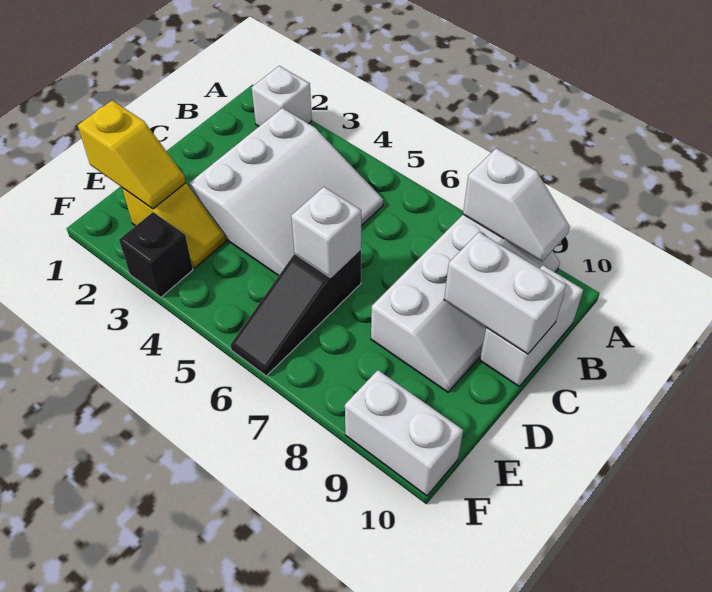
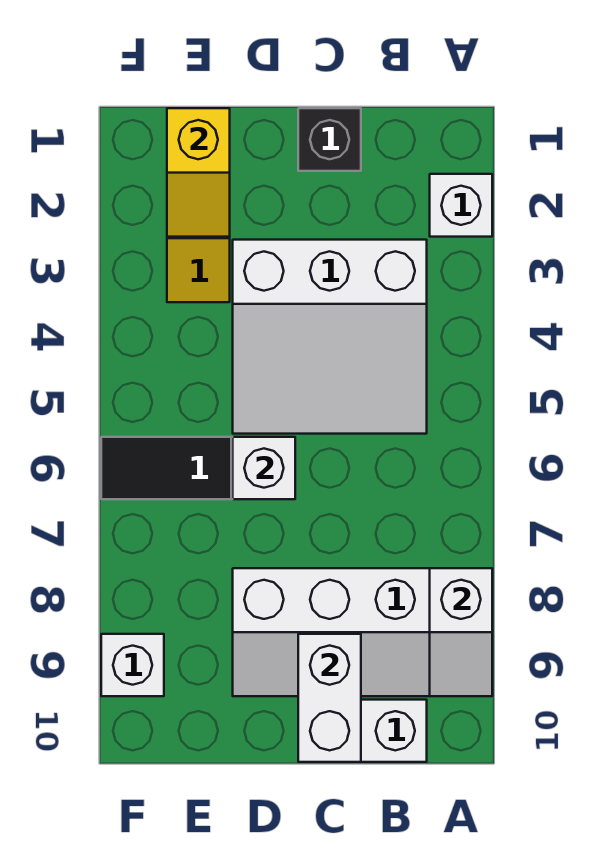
black brick F3 level 1 -> black brick C1 level 1
white brick F9:F10 level 1 -> white brick F9 level 1

